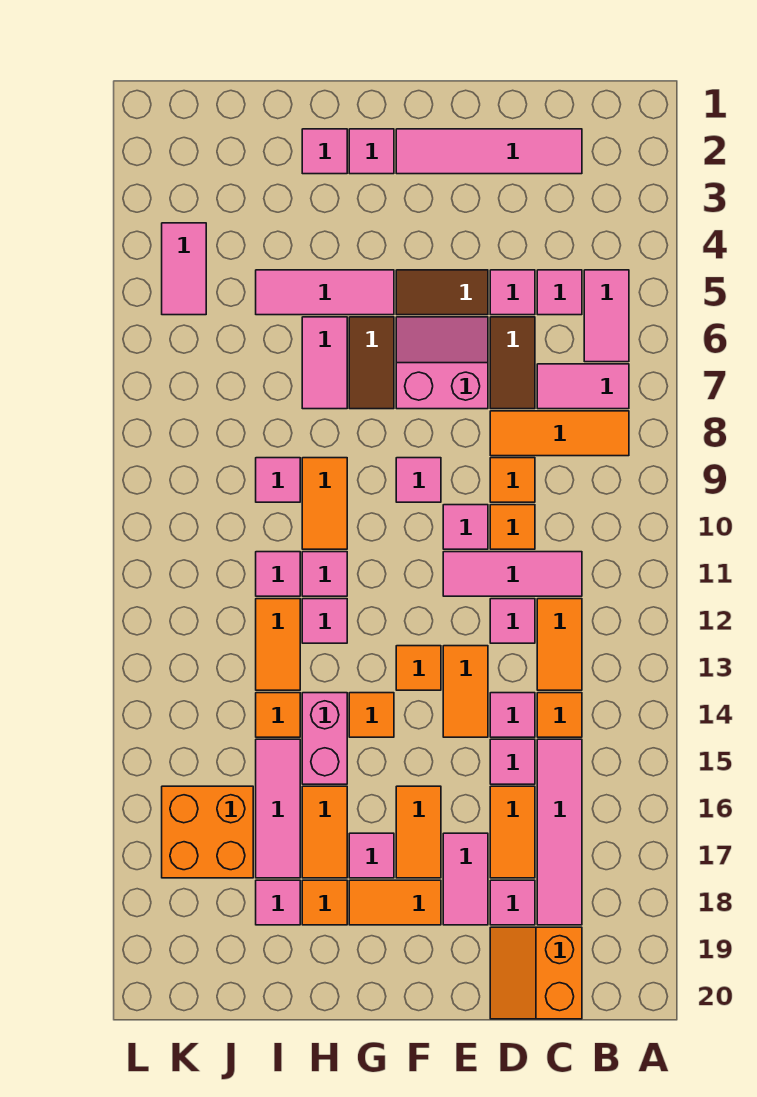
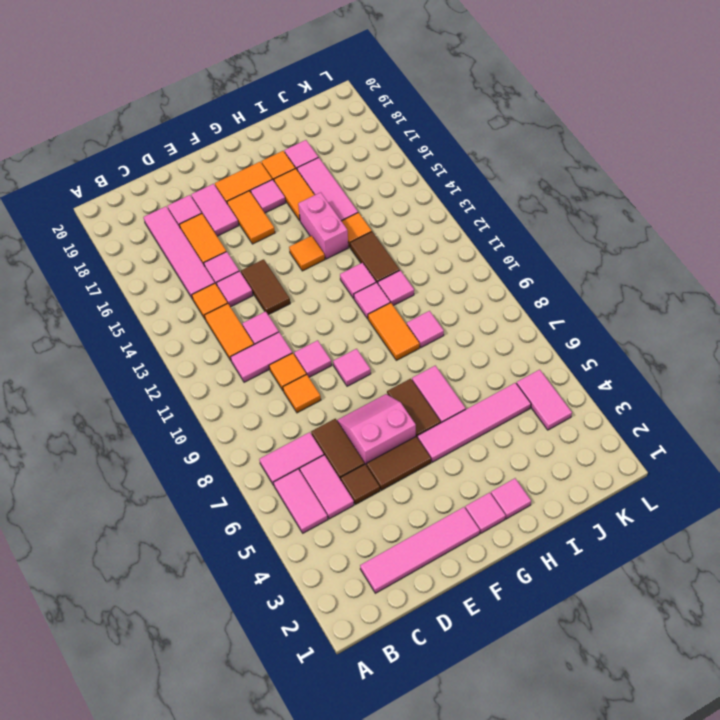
orange tile B8:D8 level 1 -> none
pink tile C5 level 1 -> pink tile C5:C6 level 1
pink tile C11:E11 level 1 -> pink tile C11:D11 level 1
orange slope C19:D20 level 1 top C -> none
pink tile D5 level 1 -> brown tile D5 level 1
pink slope E6:F7 level 1 top 7 -> pink slope E6:F7 level 1 top 6
orange tile E13:E14 level 1 -> brown tile E13:E14 level 1
orange tile F13 level 1 -> none
pink tile G5:I5 level 1 -> pink tile G5:J5 level 1
orange tile I12:I13 level 1 -> brown tile I12:I13 level 1
orange brick J16:K17 level 1 -> none

